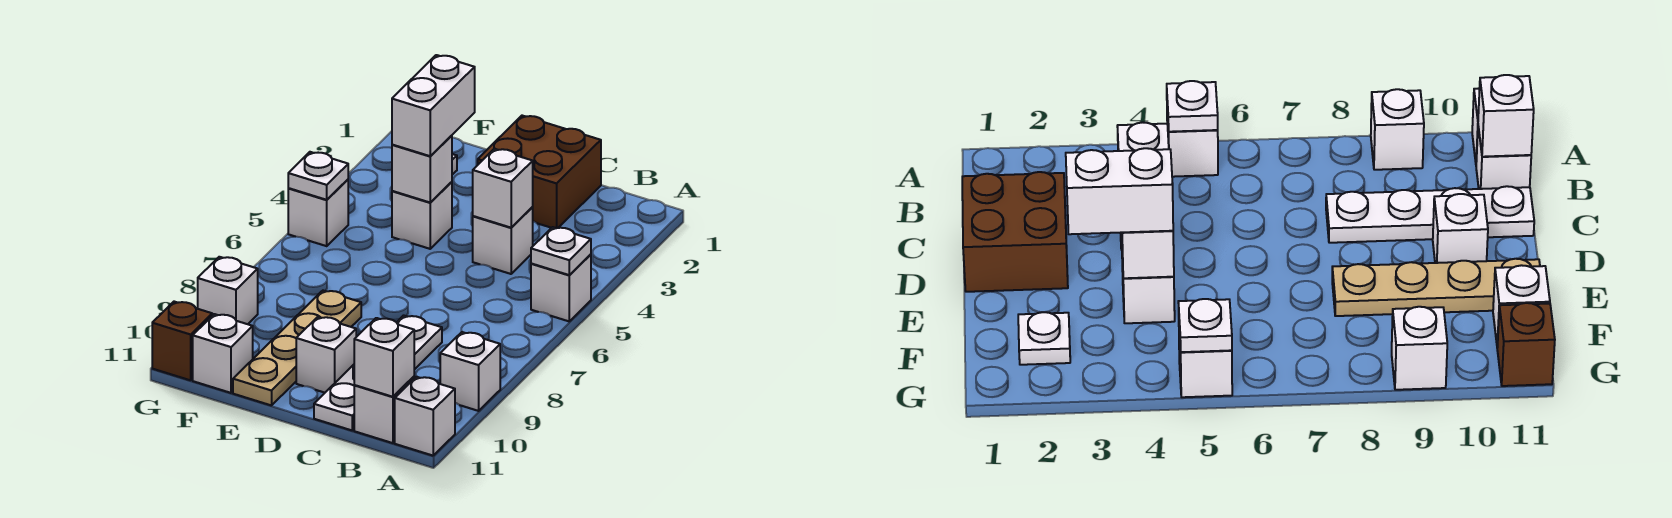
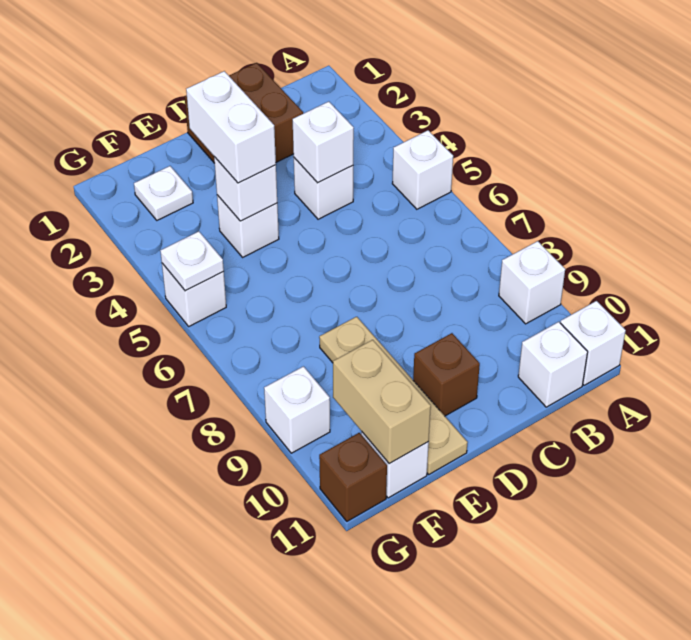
white plate A5 level 2 -> none
white brick B11 level 2 -> none
white plate C8:C11 level 1 -> none
white brick D10 level 1 -> brown brick D10 level 1
none -> tan brick F10:F11 level 2

